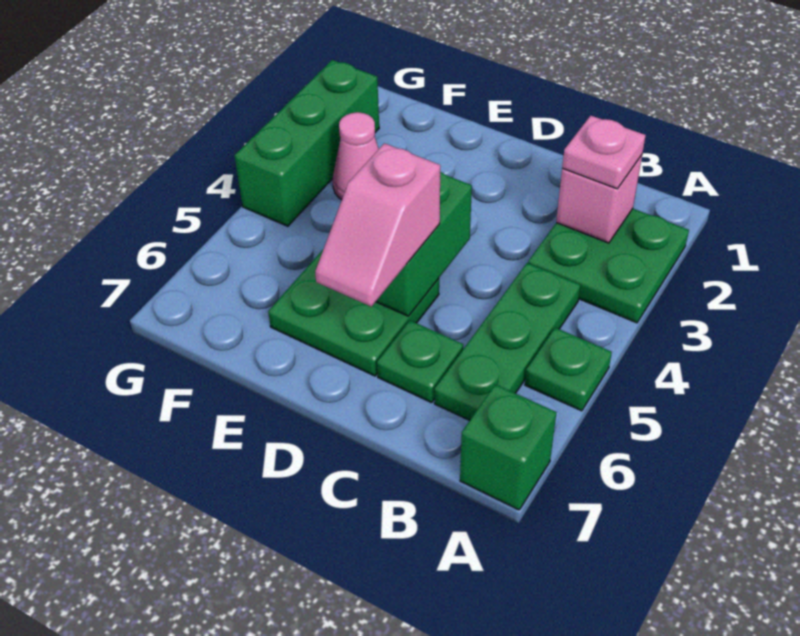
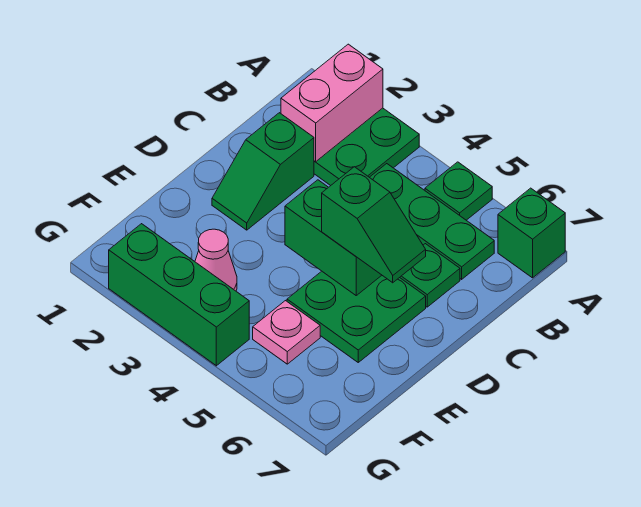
pink brick B2 level 2 -> pink brick A2:B2 level 2
pink plate B2 level 3 -> pink plate F5 level 1
none -> green slope C2:D2 level 1 top C
pink slope D5:D6 level 3 top 5 -> green slope D5:D6 level 3 top 5

